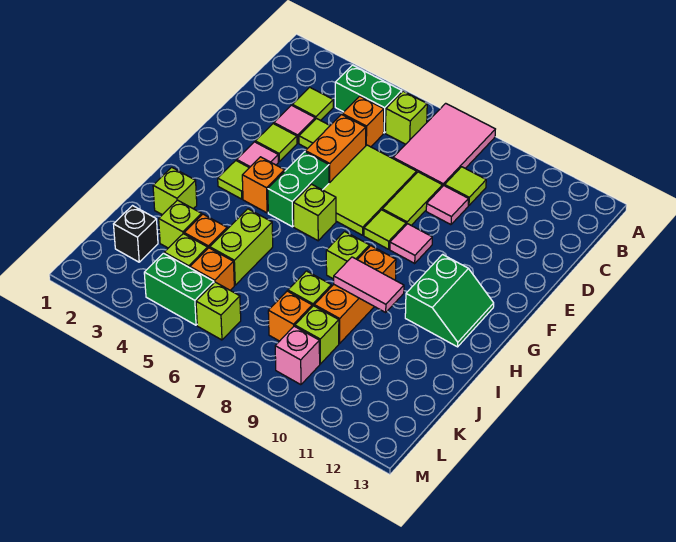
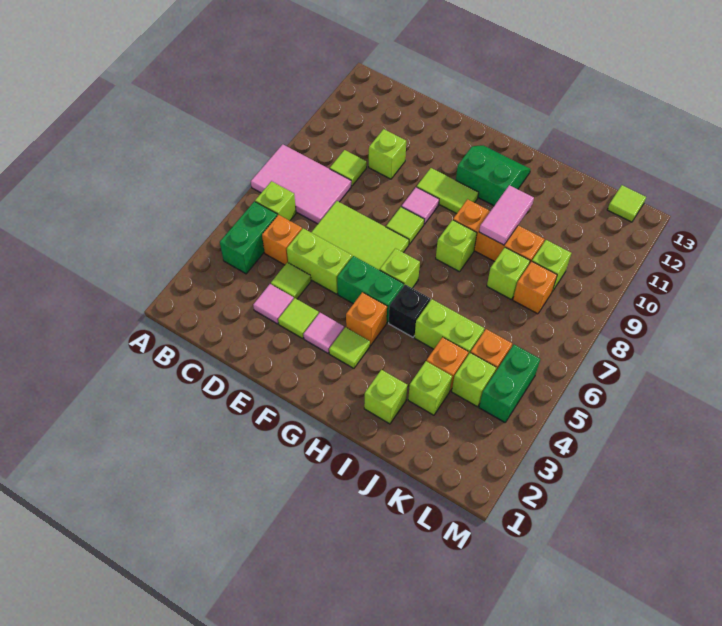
lime tile C3 level 1 -> lime tile L13 level 1
orange brick D5:E5 level 1 -> lime brick D5:E5 level 1
lime tile D8:E8 level 1 -> lime tile F10:G10 level 1
pink tile D9 level 1 -> none
black brick K2 level 1 -> black brick H5 level 1
lime brick L6 level 1 -> lime brick D10 level 1
pink brick L9 level 1 -> none

